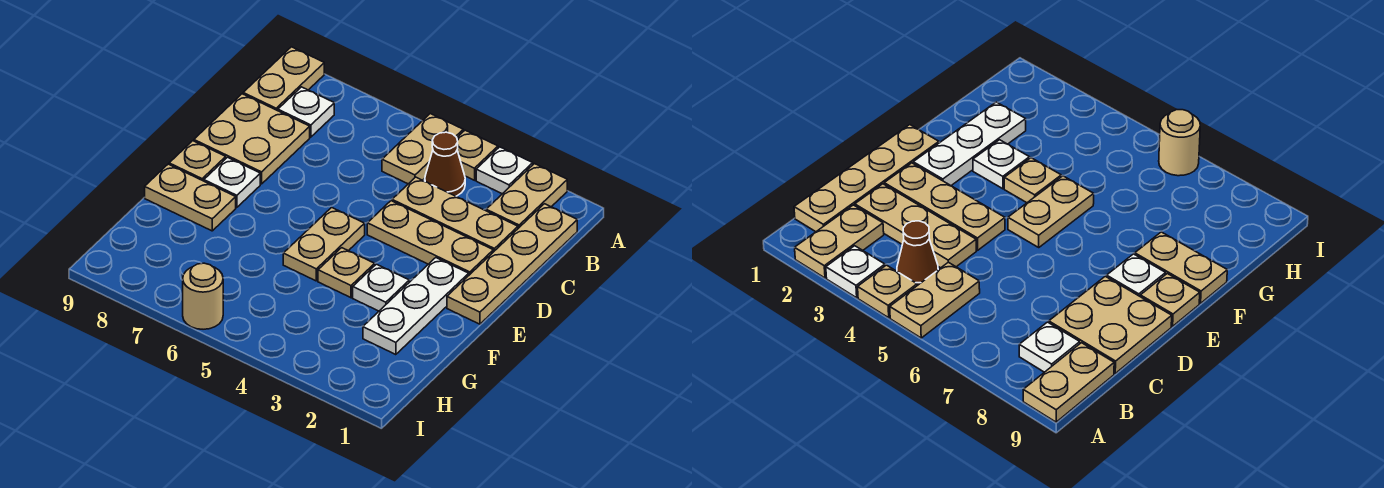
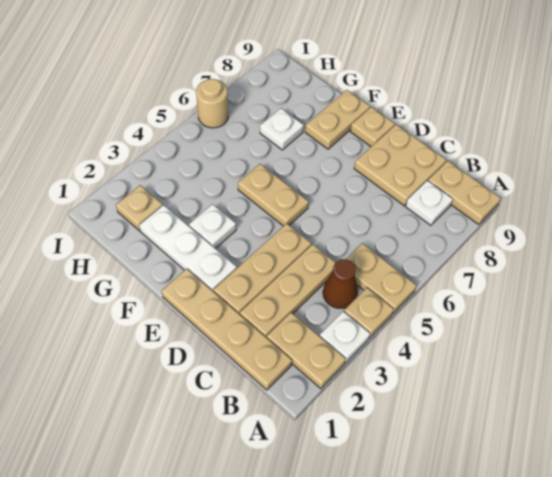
white plate E8 level 1 -> white plate G7 level 1
tan plate F4 level 1 -> tan plate H2 level 1

